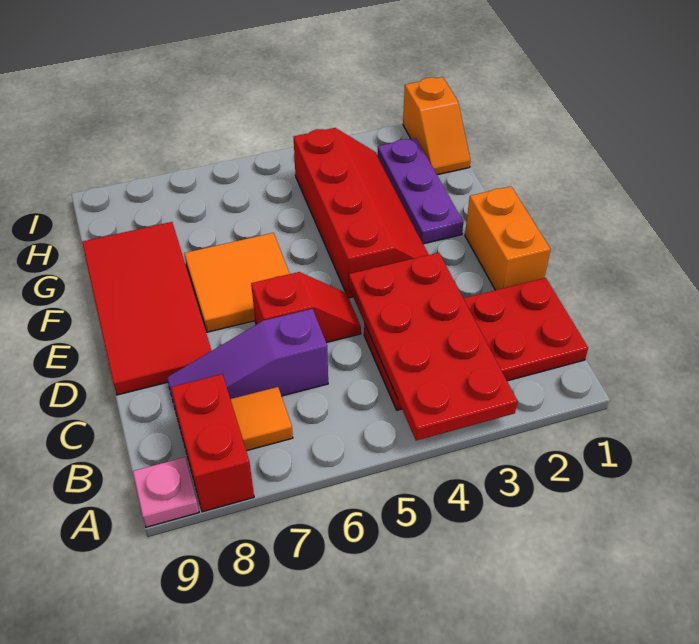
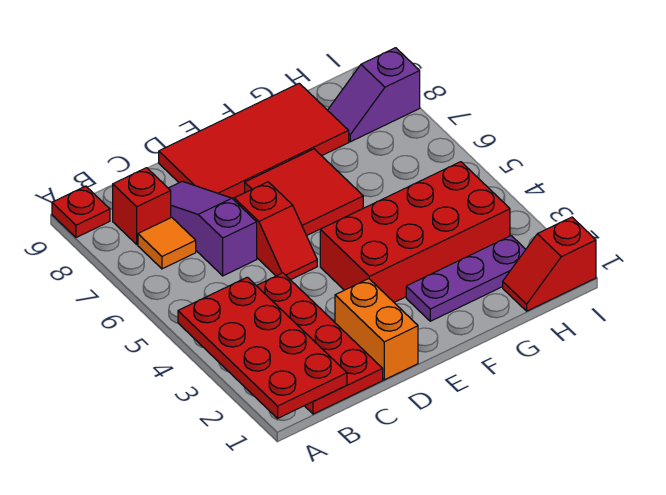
red plate A3:D4 level 2 -> red plate A1:B4 level 2
red brick A8:B8 level 1 -> red brick B8 level 1
pink plate A9 level 1 -> red plate A9 level 1
orange brick D1:E1 level 1 -> orange brick D1:D2 level 1
red slope E3:H4 level 1 top 4 -> red brick E3:H4 level 1
orange tile E6:F7 level 1 -> red tile E6:F7 level 1
orange slope H1:I1 level 1 top I -> red slope H1:I1 level 1 top I
none -> purple slope H8:I8 level 1 top I

